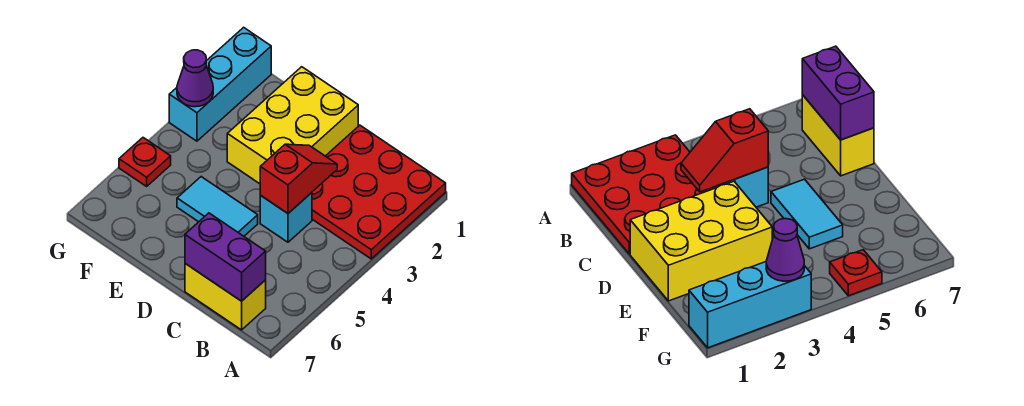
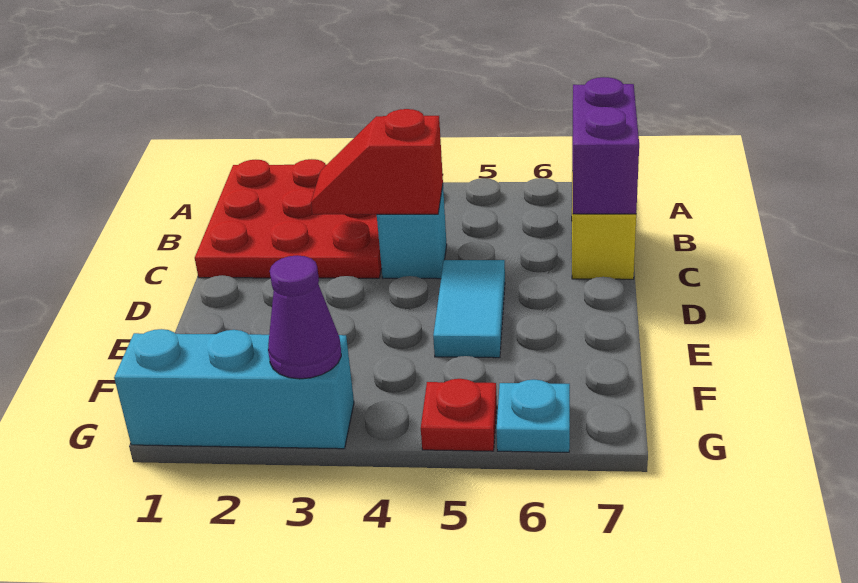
yellow brick D1:E3 level 1 -> none
none -> cyan plate G6 level 1

